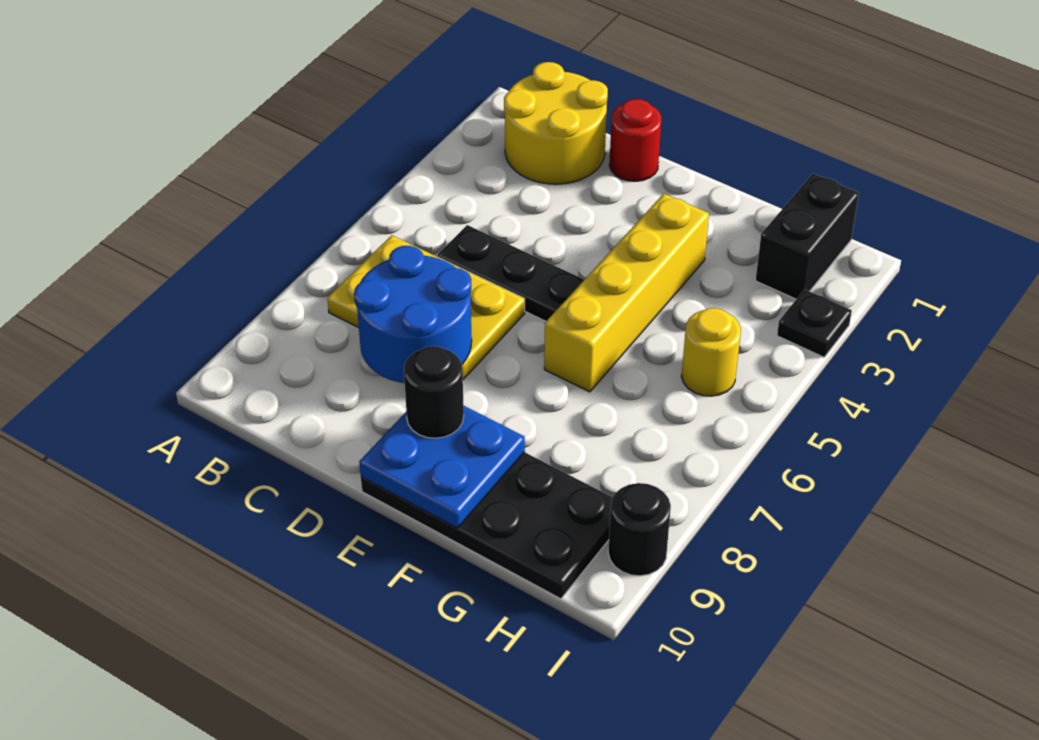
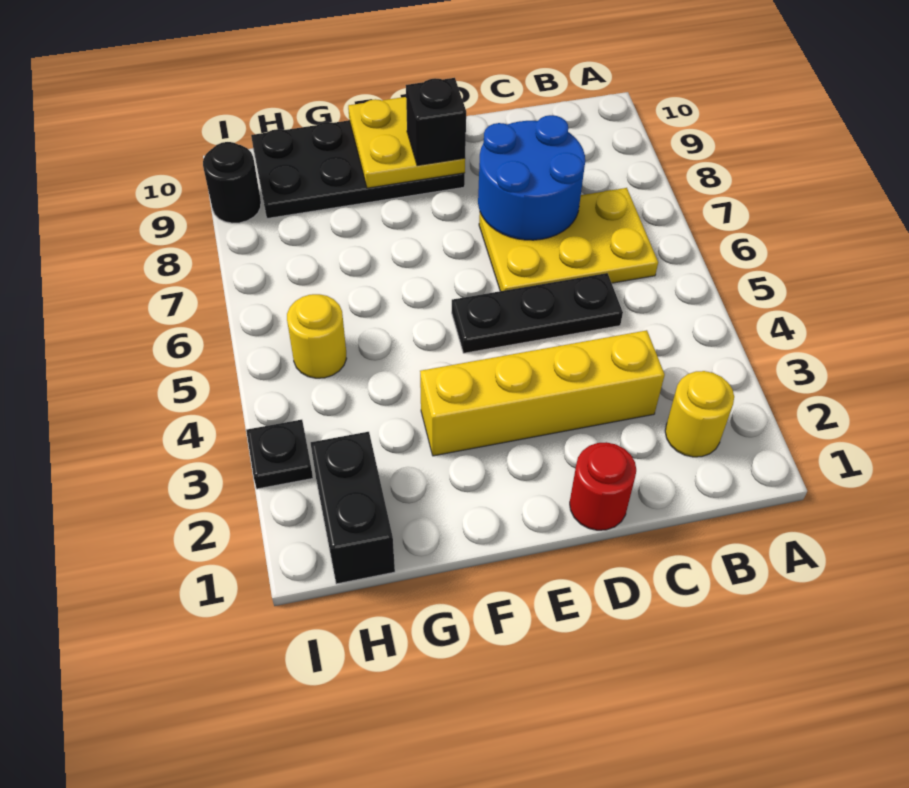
yellow round brick B1:C2 level 1 -> yellow round brick B2 level 1
blue plate E9:F10 level 2 -> yellow plate E9:F10 level 2
black round brick E9 level 3 -> black brick E9 level 3
yellow brick F3:F6 level 1 -> yellow brick C3:F3 level 1

